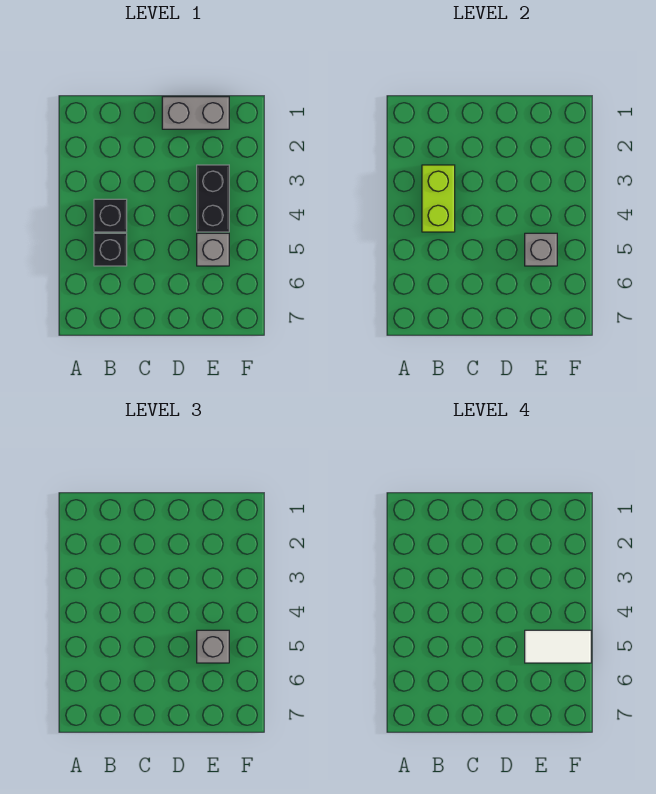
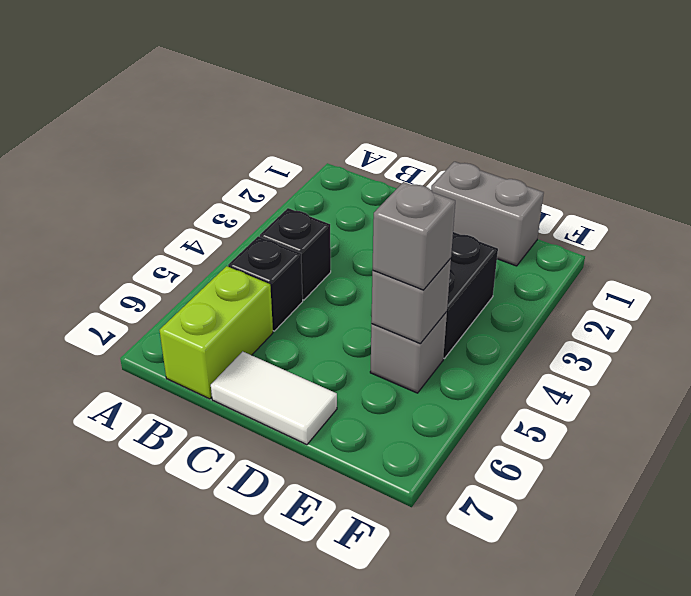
lime brick B3:B4 level 2 -> lime brick B6:B7 level 1
white tile E5:F5 level 4 -> white tile C7:D7 level 1

